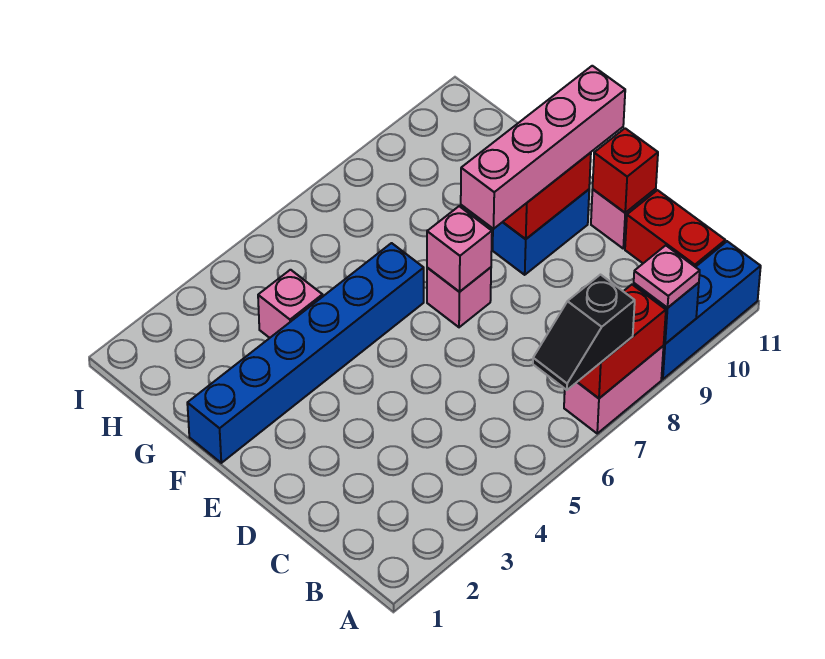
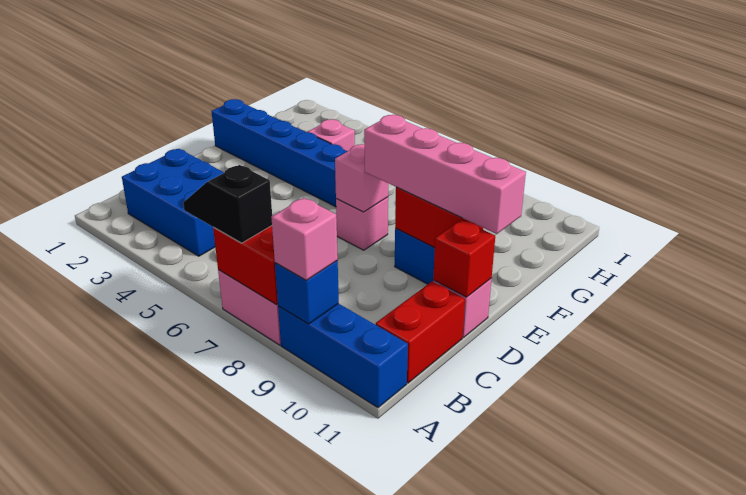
pink plate A9 level 3 -> pink brick A9 level 3
none -> blue brick B2:C4 level 1

